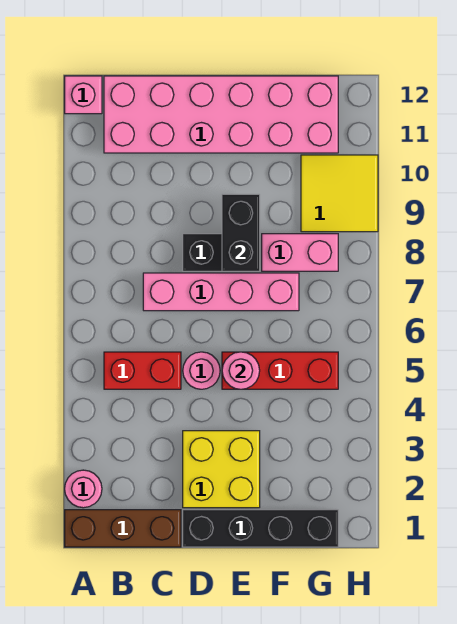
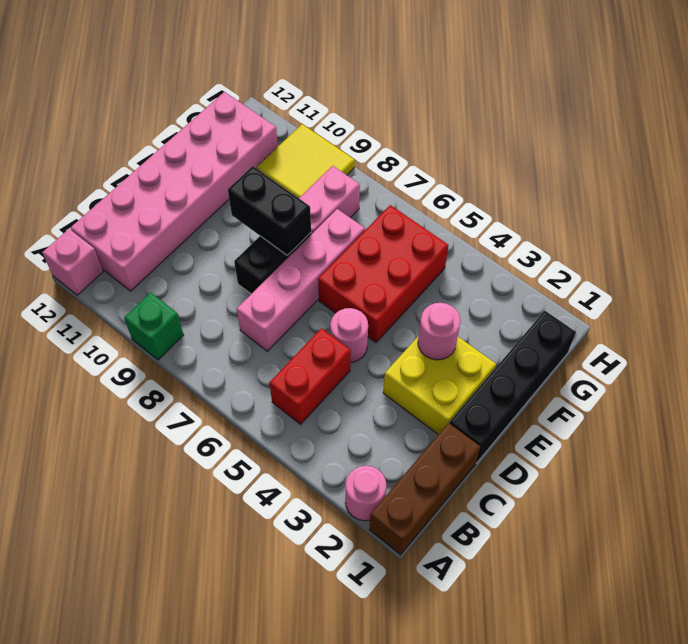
none -> green brick A9 level 1
red brick E5:G5 level 1 -> red brick E5:G6 level 1
pink round brick E5 level 2 -> pink round brick E3 level 2

